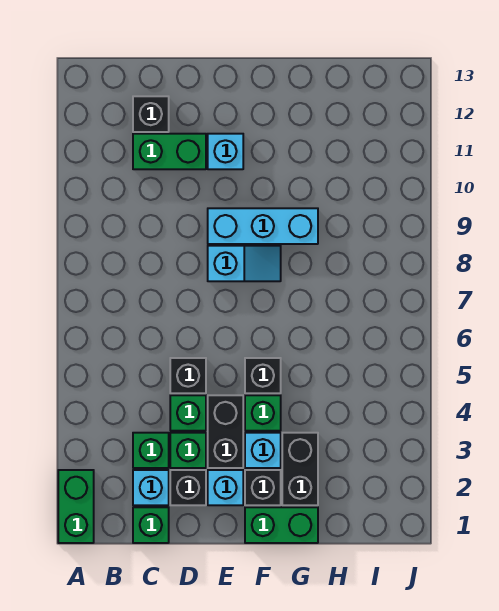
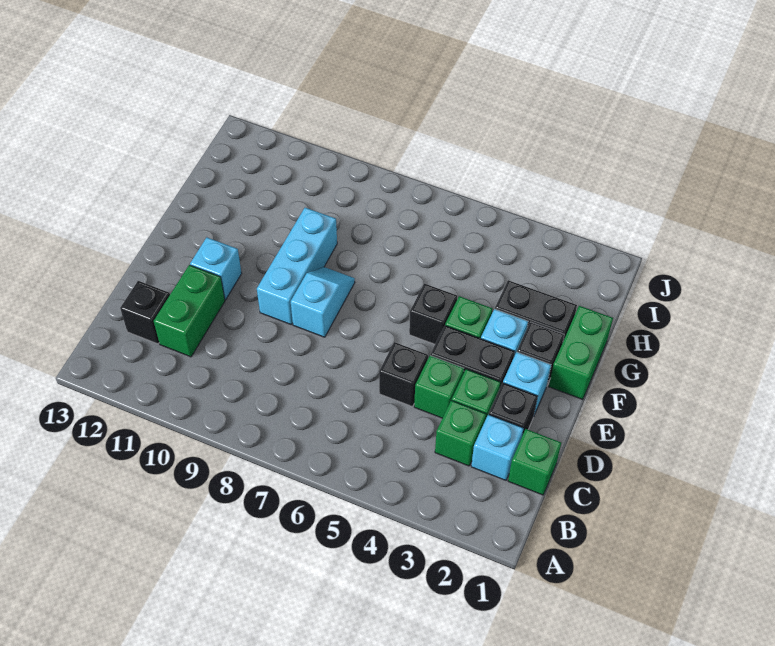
green brick A1:A2 level 1 -> none

